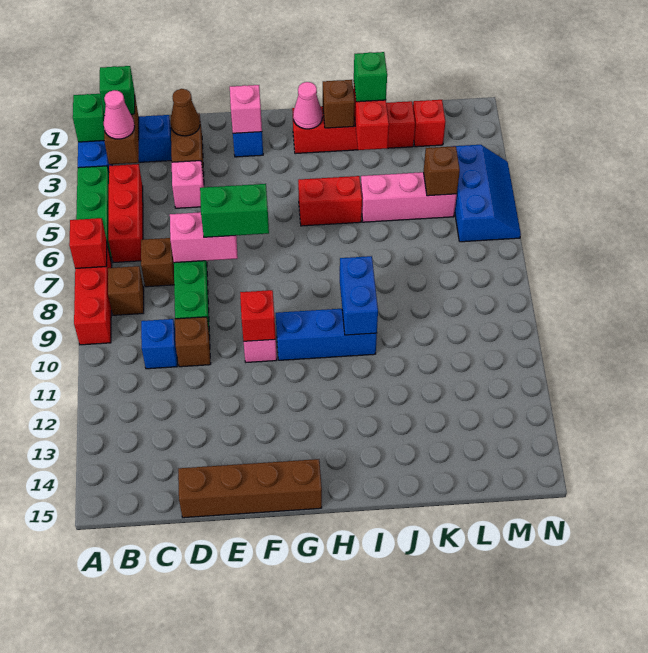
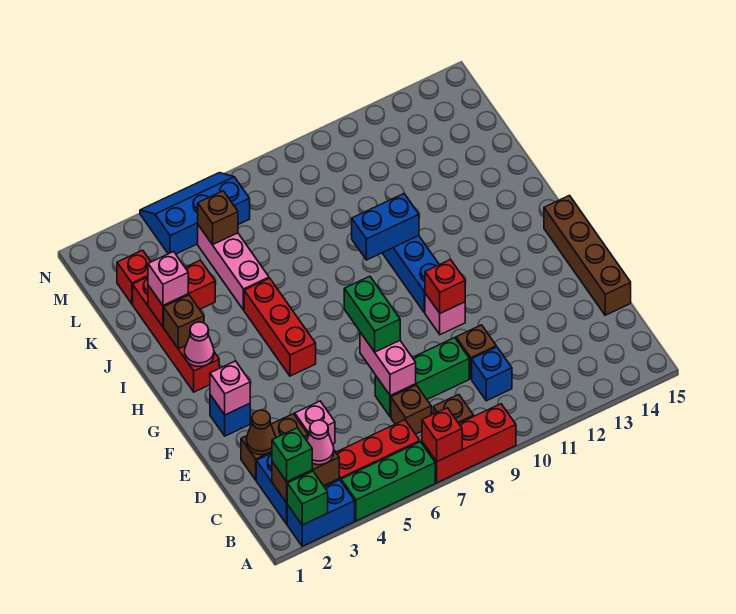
red brick H5:I5 level 1 -> red brick G5:I5 level 1
green brick J2 level 3 -> pink brick J2 level 3

